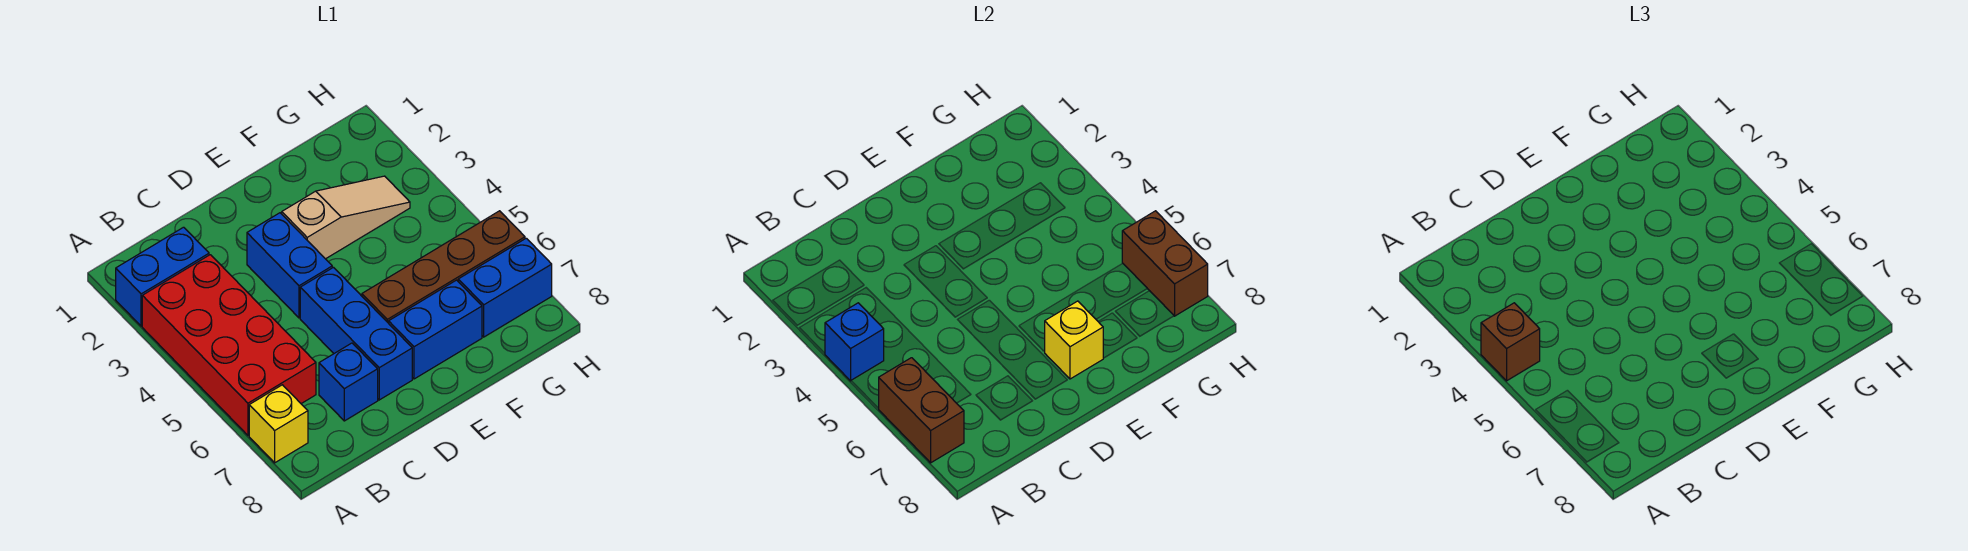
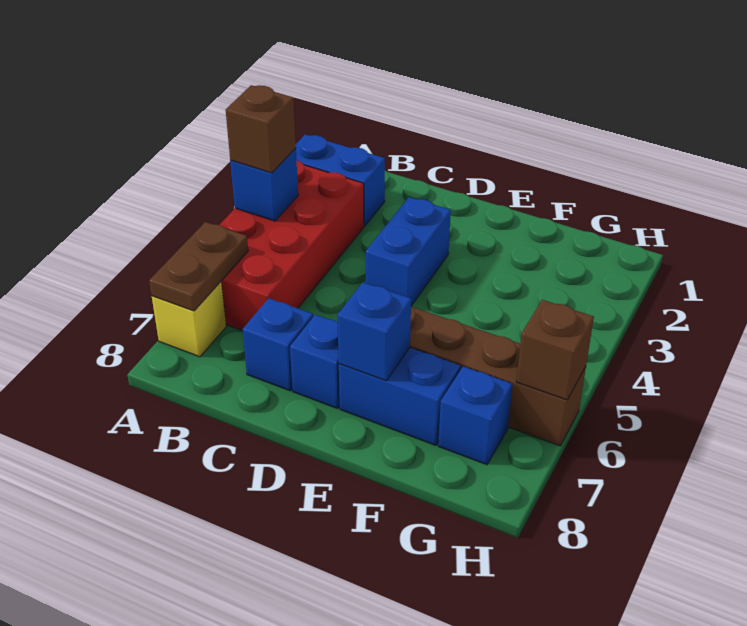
brown brick A6:A7 level 2 -> brown plate A6:A7 level 2
blue brick D5:D7 level 1 -> blue brick D7 level 1
tan slope E3:G3 level 1 top E -> none
yellow brick E7 level 2 -> blue brick E7 level 2
blue brick G7:H7 level 1 -> blue brick G7 level 1
brown brick H6:H7 level 2 -> brown brick H6 level 2

